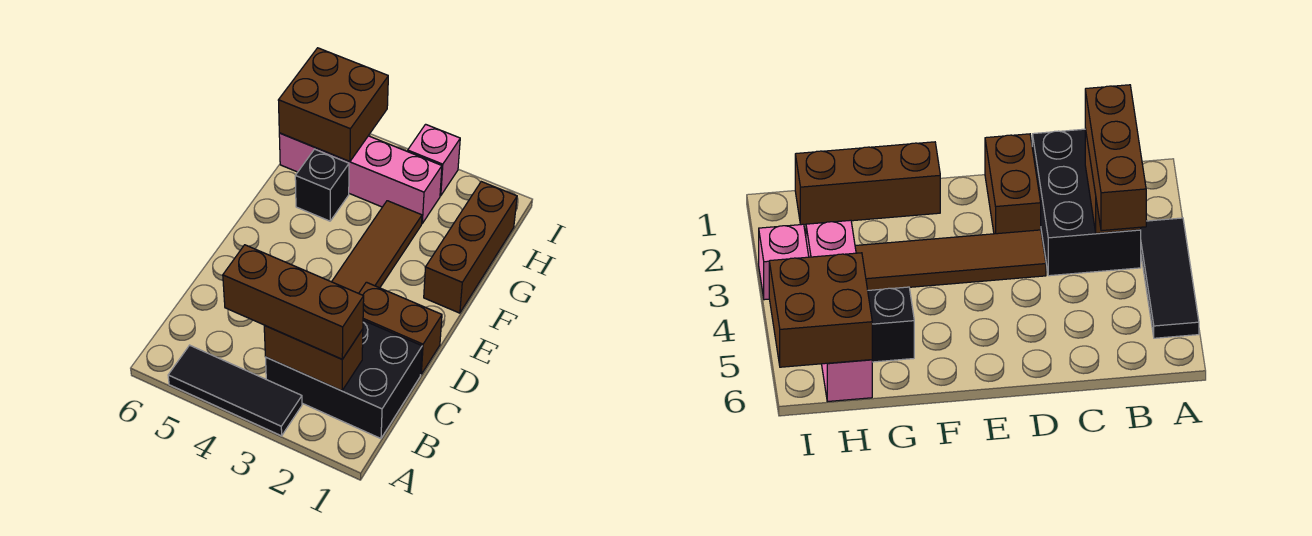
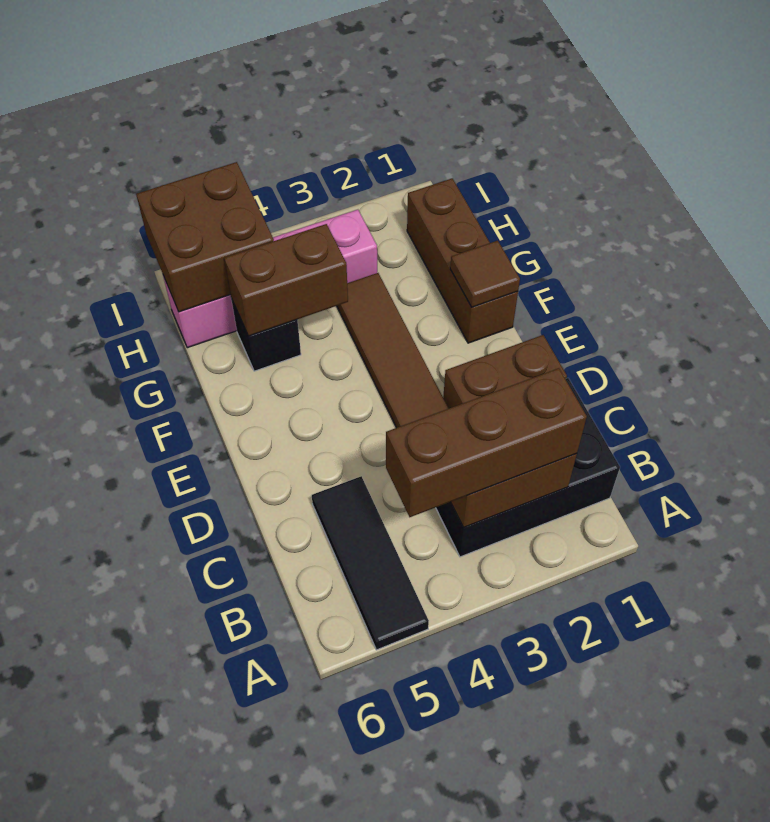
black tile A3:A5 level 1 -> black tile A5:C5 level 1
none -> brown tile F1 level 2
none -> brown brick G4:G5 level 2
pink brick I3 level 1 -> none

